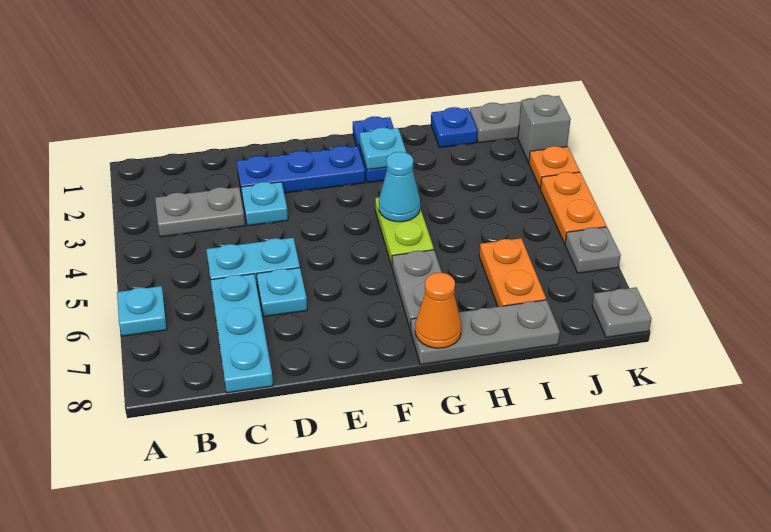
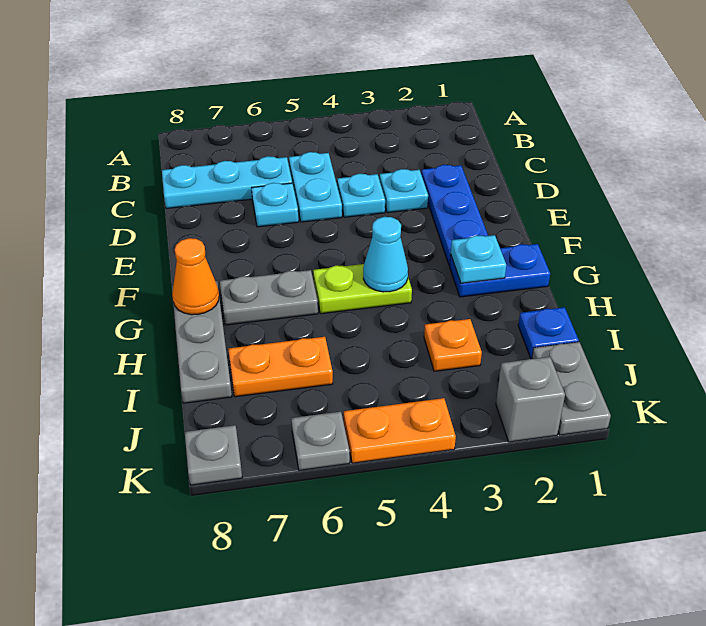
cyan plate A6 level 1 -> cyan plate D4 level 1
grey plate B3:C3 level 1 -> none
orange plate K3 level 1 -> orange plate I3 level 1

